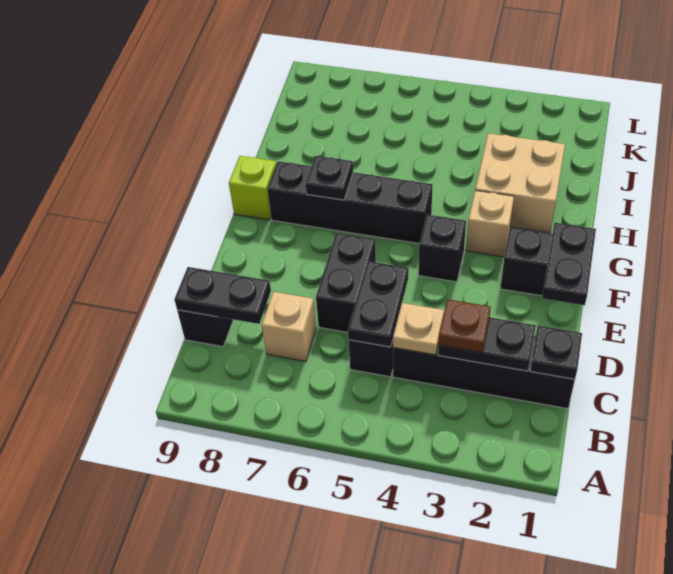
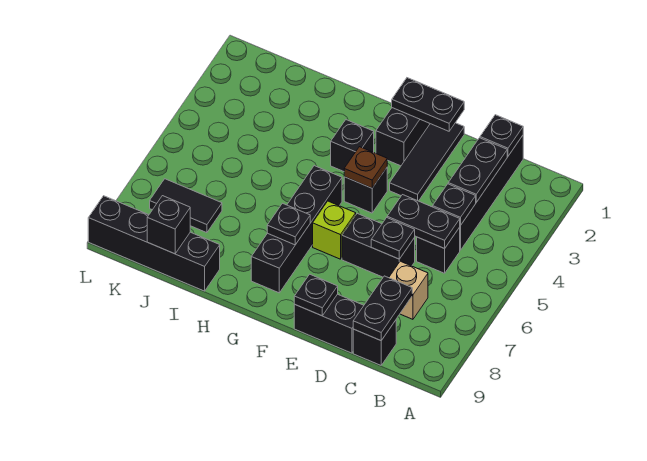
brown plate C3 level 3 -> brown plate F4 level 2
tan plate C4 level 2 -> black plate C4 level 2
none -> black plate D6 level 2
none -> black brick D9:E9 level 1
none -> black tile E1:E3 level 1
none -> black plate E9 level 2
tan brick G3 level 1 -> black brick G3 level 1
lime brick G9 level 1 -> lime brick F6 level 1
tan brick H2:I3 level 1 -> none
none -> black brick I9:L9 level 1
none -> black tile J7:K7 level 1
none -> black brick J9 level 2

